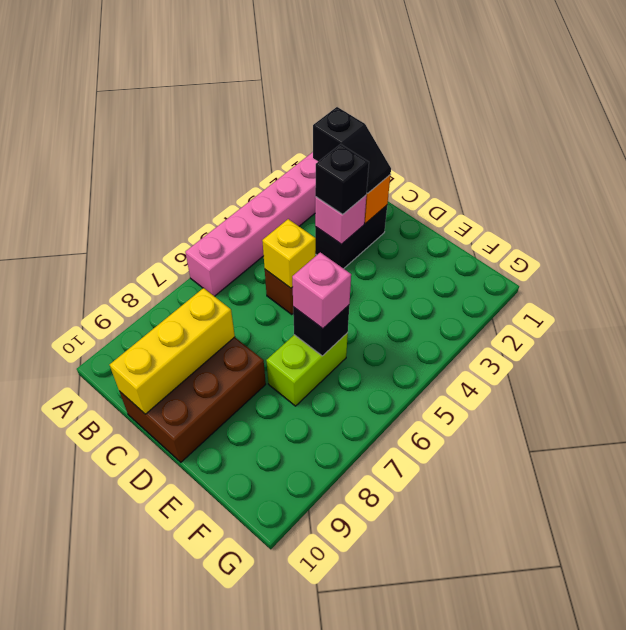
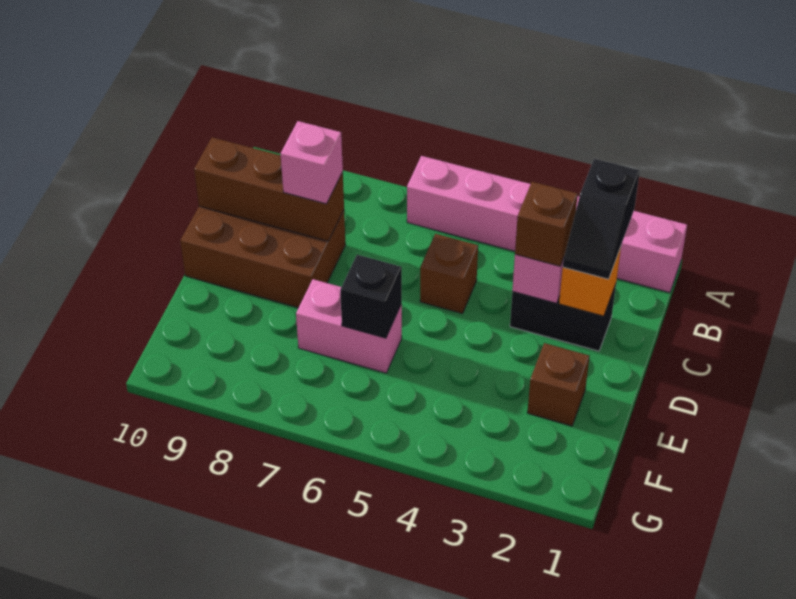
black brick C3 level 3 -> brown brick C3 level 3
yellow brick C5 level 2 -> none
yellow brick C8:C10 level 2 -> brown brick C8:C10 level 2
none -> brown brick E2 level 1
lime brick E6:E7 level 1 -> pink brick E6:E7 level 1
pink brick E6 level 3 -> pink brick C8 level 3

